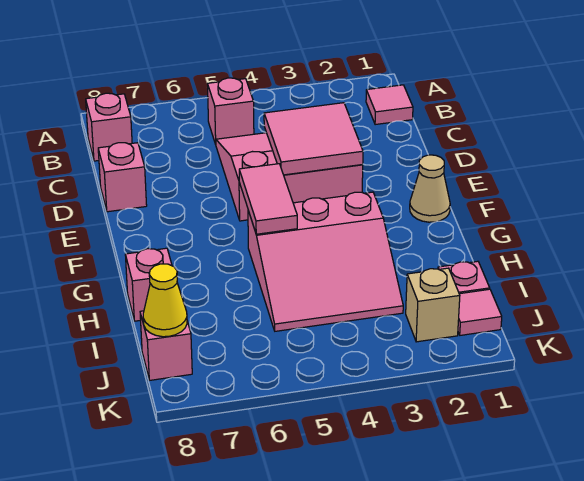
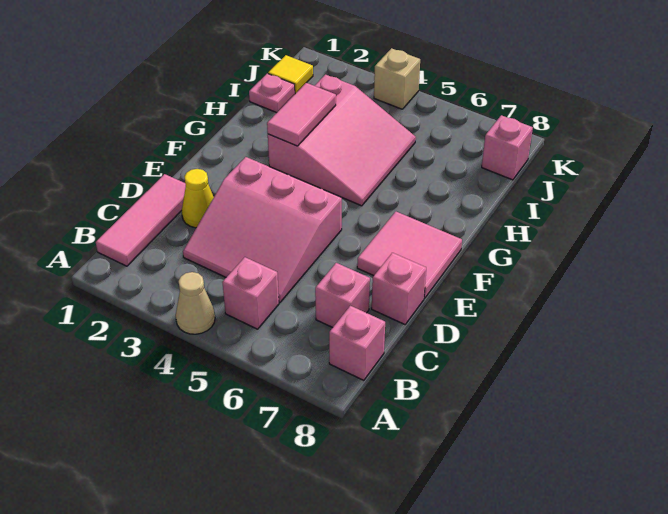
pink tile B1 level 1 -> pink tile B1:D1 level 1
pink tile D3:E4 level 2 -> pink tile E7:F8 level 1
tan cone F1 level 1 -> tan cone A4 level 1
pink tile F5:G5 level 2 -> pink tile G3:H3 level 2
pink slope G3:I5 level 1 top G -> pink slope G3:I5 level 1 top 3
pink brick H8 level 1 -> pink brick C7 level 1
pink tile J1 level 1 -> yellow tile J1 level 1
tan brick J2 level 1 -> tan brick K4 level 1
yellow cone J8 level 2 -> yellow cone D2 level 1

